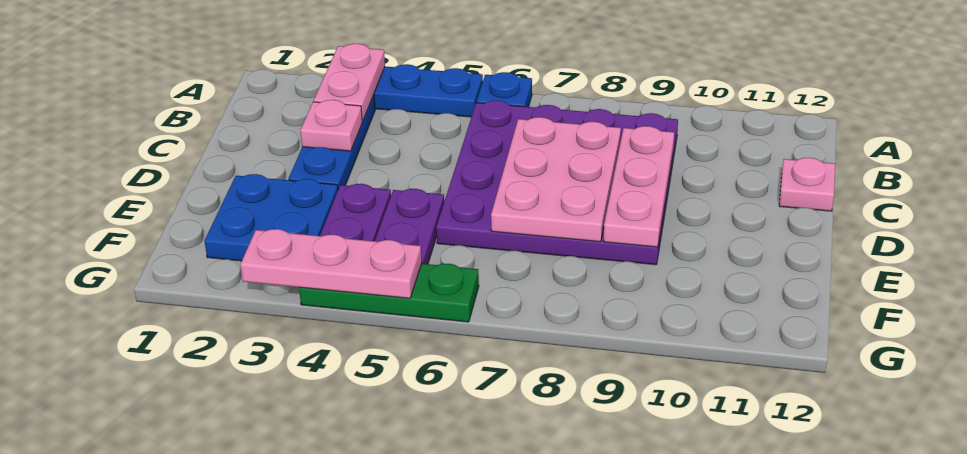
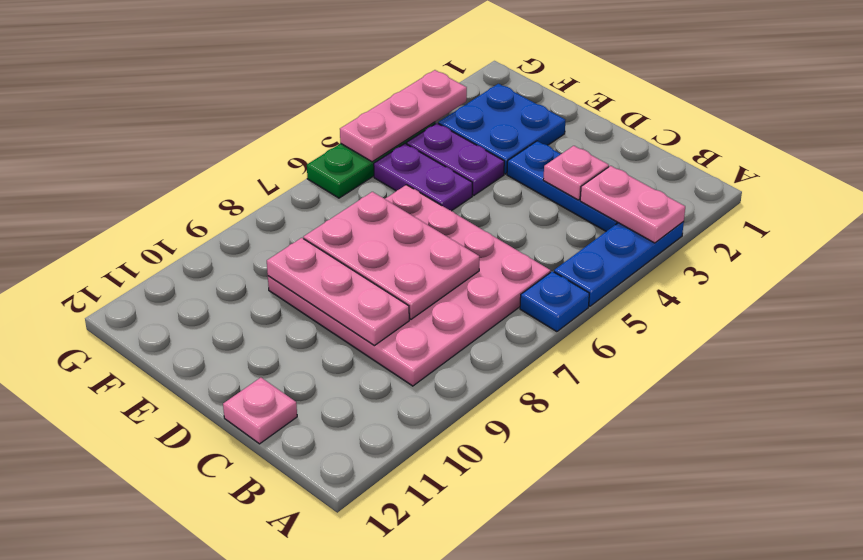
purple plate B6:E9 level 1 -> pink plate B6:E9 level 1

